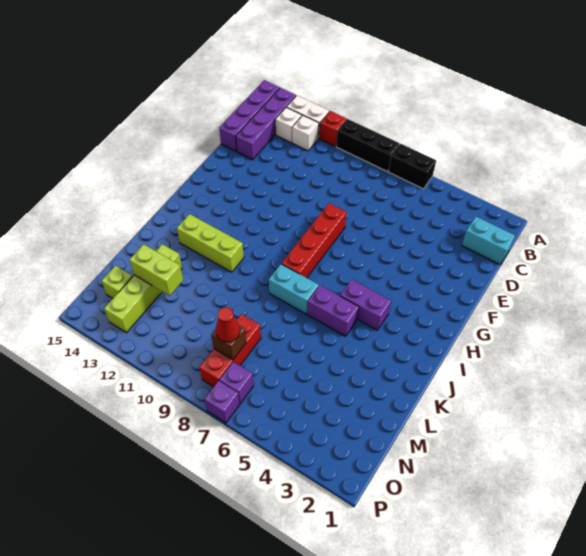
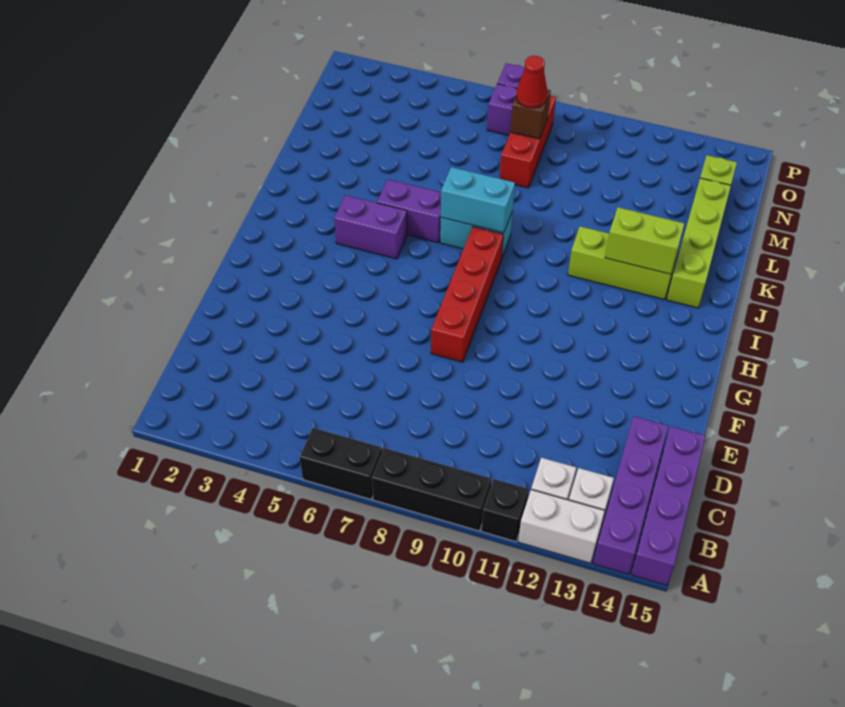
red brick A11 level 1 -> black brick A11 level 1
cyan brick C1:C2 level 1 -> cyan brick J7:J8 level 2
lime brick L13:O13 level 1 -> lime brick J14:M14 level 1
lime brick M12:M13 level 2 -> lime brick J12:J13 level 2

